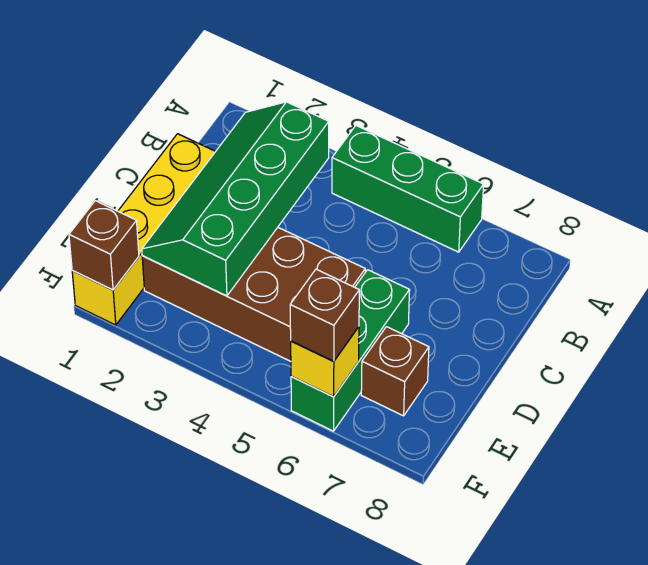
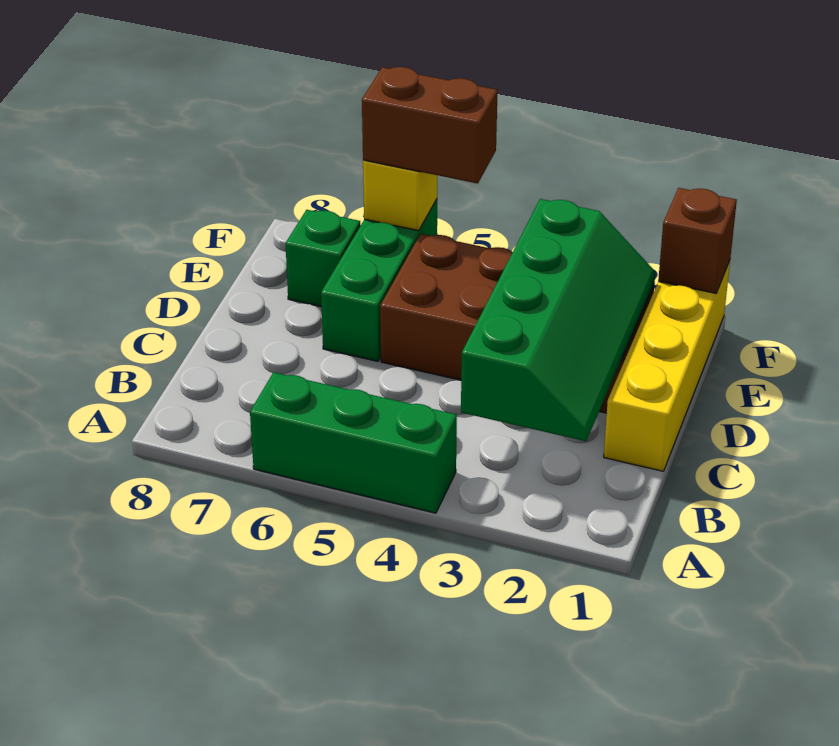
brown brick E7 level 1 -> green brick E7 level 1
brown brick F6 level 3 -> brown brick F5:F6 level 3

